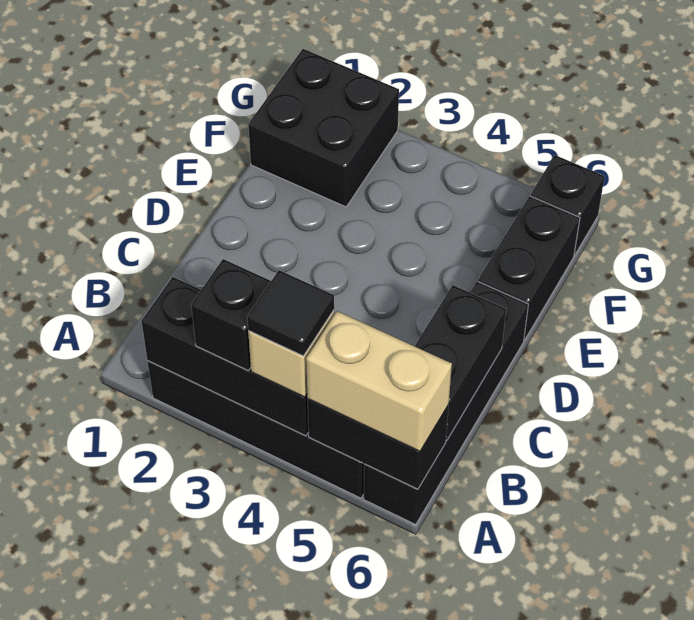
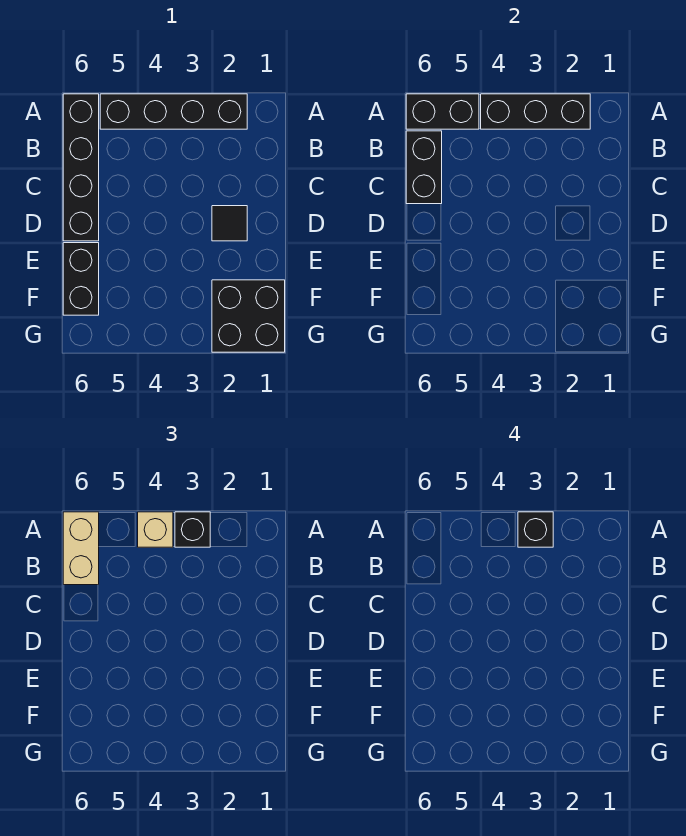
black tile A4 level 4 -> black tile D2 level 1
tan brick A5:A6 level 3 -> tan brick A6:B6 level 3
black brick G6 level 1 -> black brick A3 level 4

